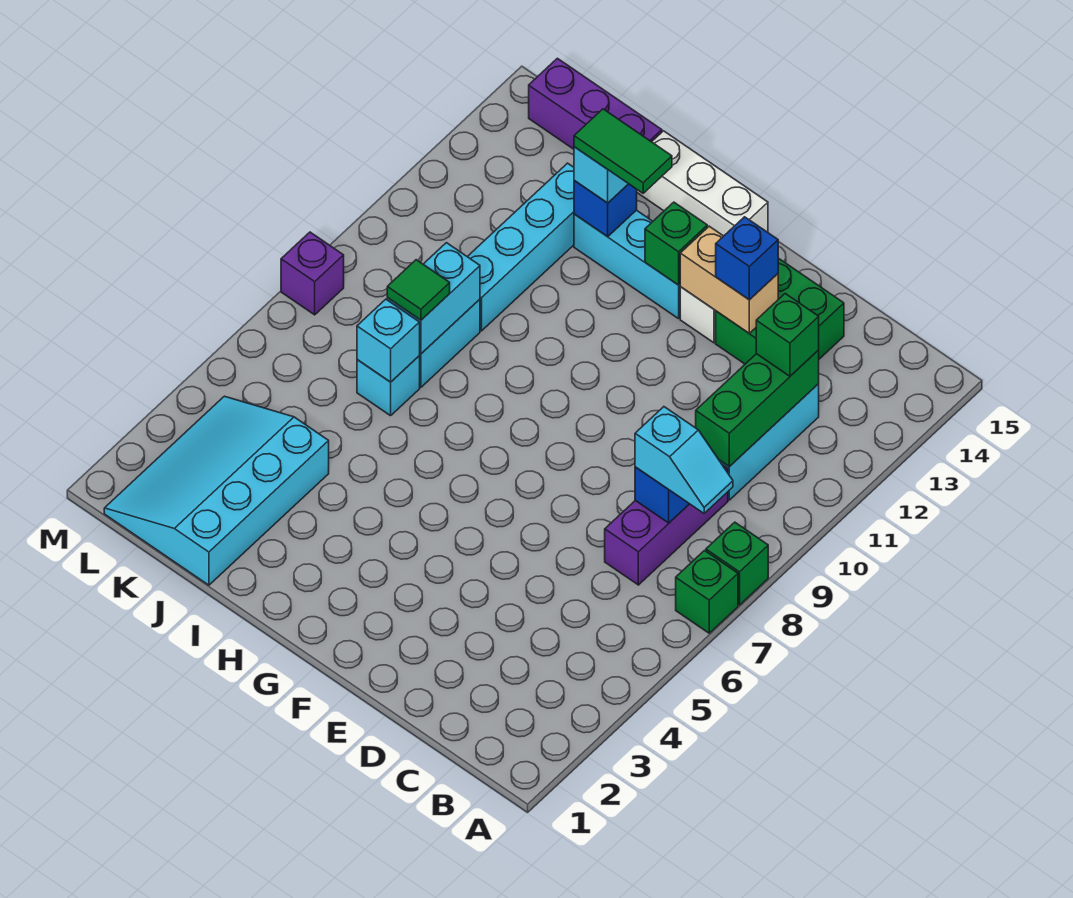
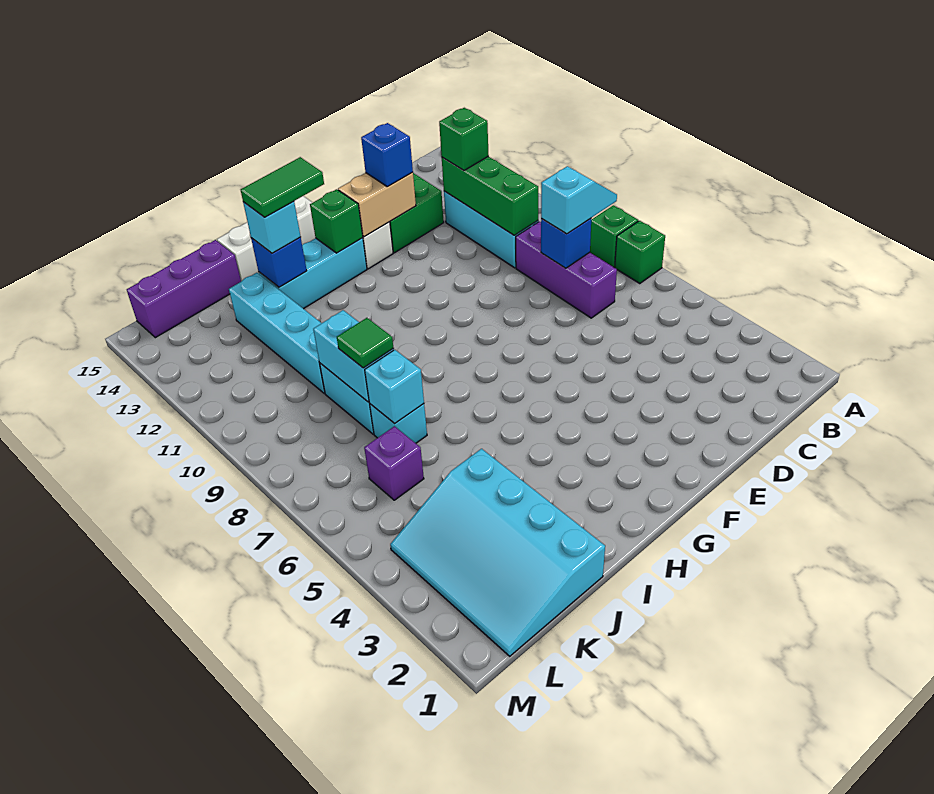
purple brick M8 level 1 -> purple brick K6 level 1

